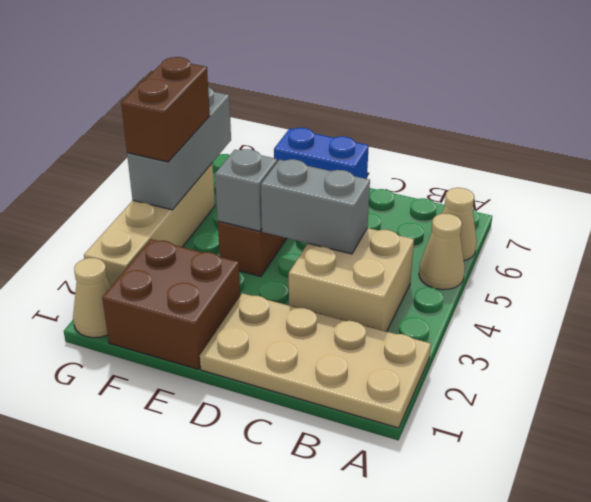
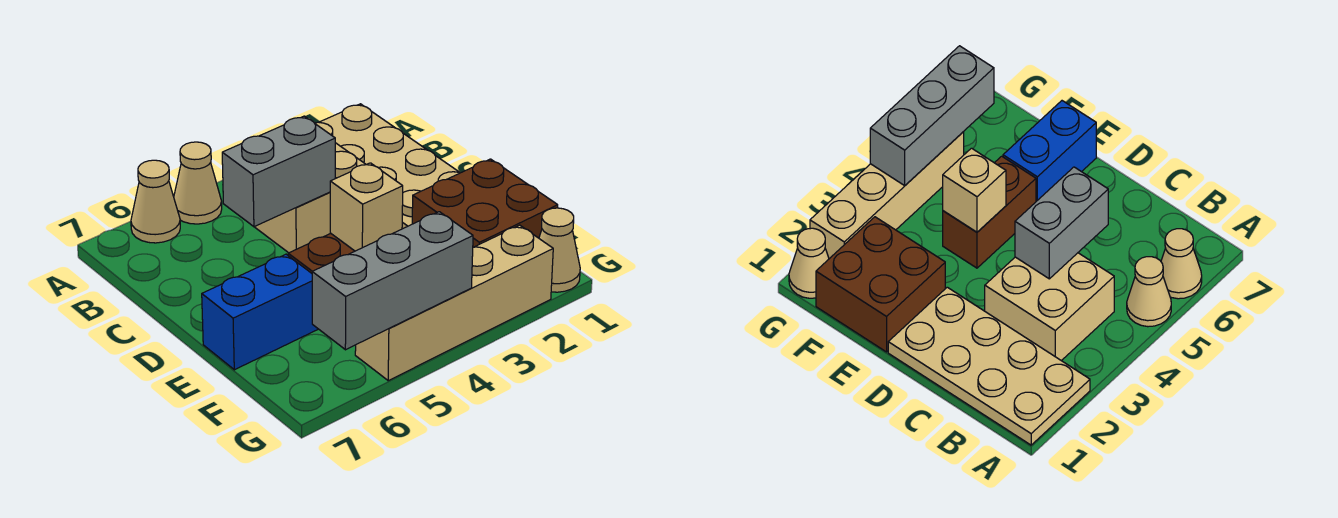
grey brick C4:D4 level 2 -> grey brick C4:C5 level 2
blue brick D7:E7 level 1 -> blue brick E6:E7 level 1
grey brick E4 level 2 -> tan brick E4 level 2
brown brick G4:G5 level 3 -> none

